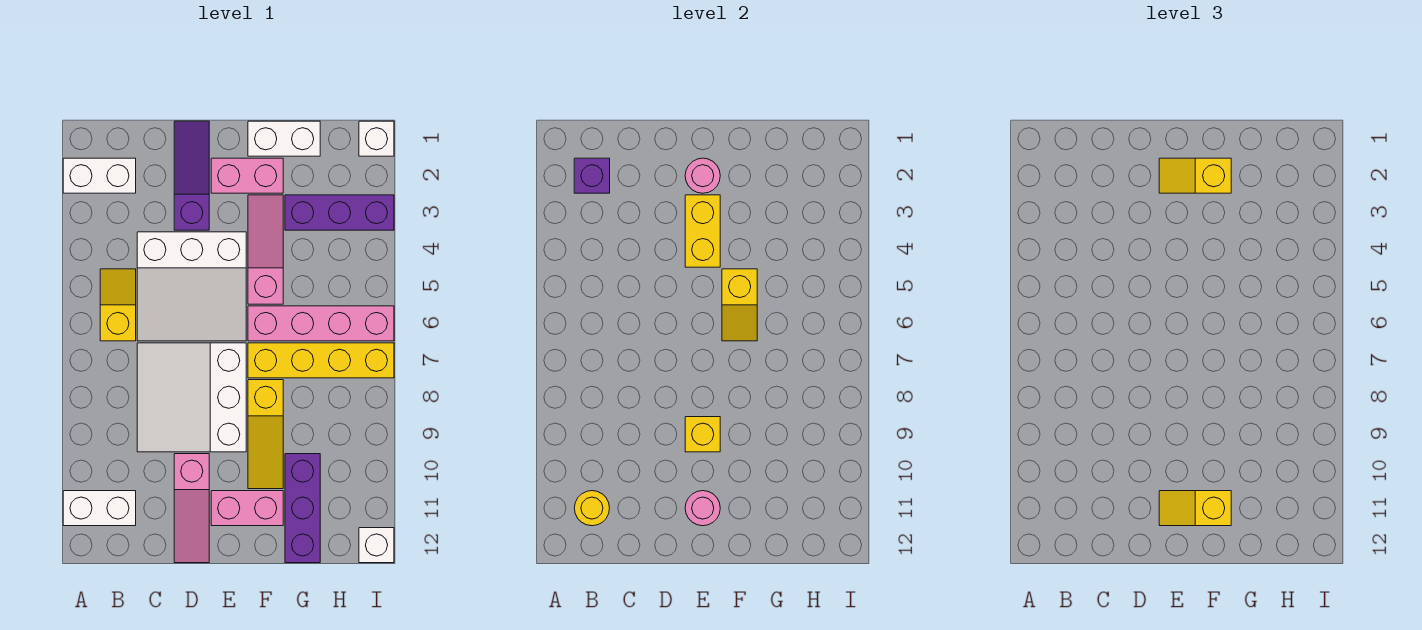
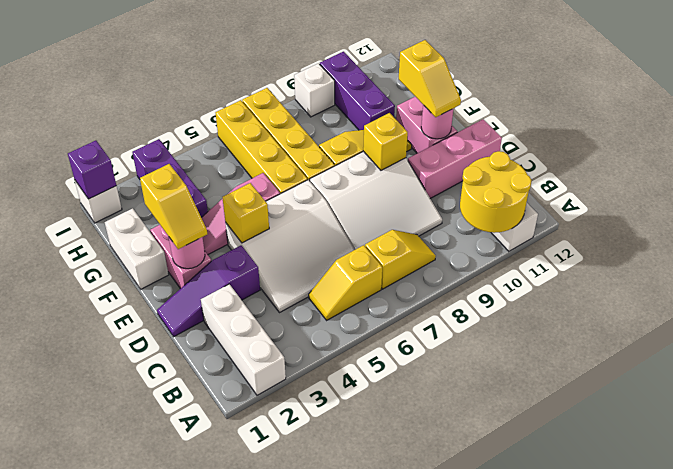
white brick A2:B2 level 1 -> white brick A2:C2 level 1
purple brick B2 level 2 -> purple brick I1 level 2
yellow round brick B11 level 2 -> yellow round brick A10:B11 level 2
white slope C4:E6 level 1 top 4 -> white slope C4:E6 level 1 top E
pink slope D10:D12 level 1 top 10 -> pink brick D10:D12 level 1
yellow brick E3:E4 level 2 -> yellow brick E4 level 2
yellow slope F5:F6 level 2 top 5 -> yellow slope B7:B8 level 1 top 7
pink brick F6:I6 level 1 -> yellow brick F6:I6 level 1
purple brick G10:G12 level 1 -> purple brick G10:I10 level 1
white brick I12 level 1 -> white brick I9 level 1

